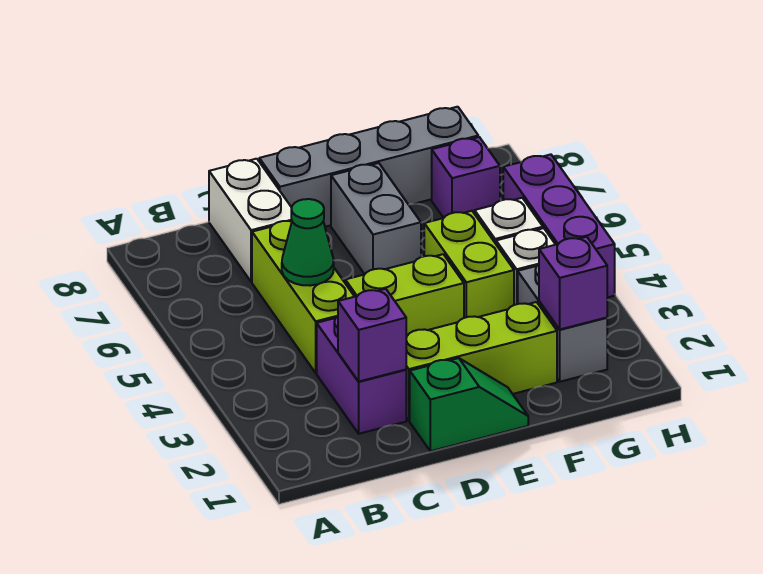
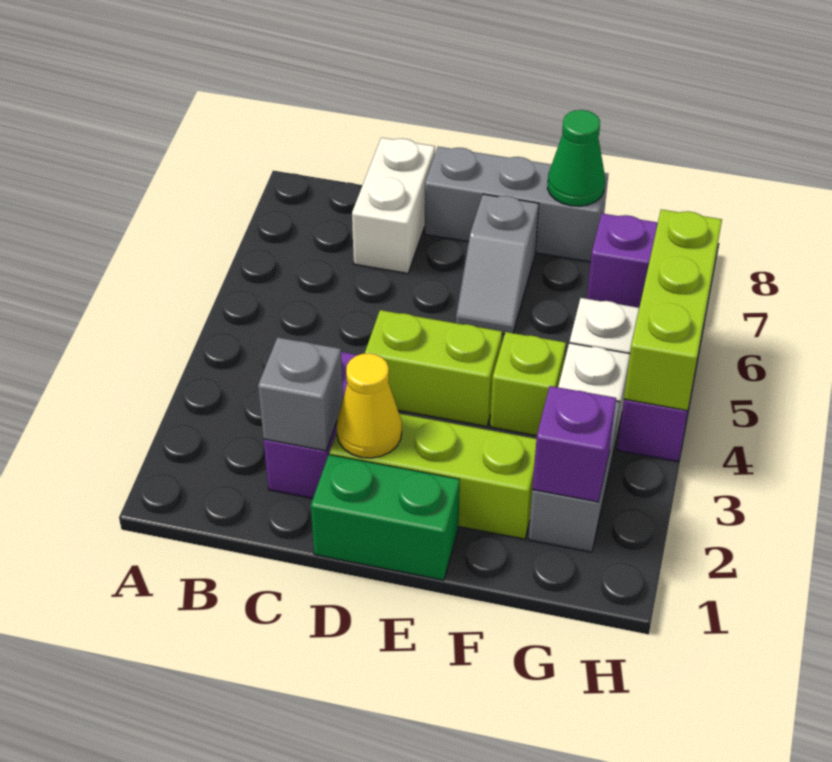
purple brick C2 level 2 -> grey brick C2 level 2
lime brick C4:C6 level 1 -> lime brick H4:H6 level 2
green cone C5 level 2 -> green cone F8 level 2
green slope D1:E1 level 1 top D -> green brick D1:E1 level 1
none -> yellow cone D2 level 2
grey brick D8:G8 level 1 -> grey brick D8:F8 level 1
grey brick E6:E7 level 1 -> grey slope E6:E7 level 1 top 7
lime brick F4:F5 level 1 -> lime brick F4 level 1

